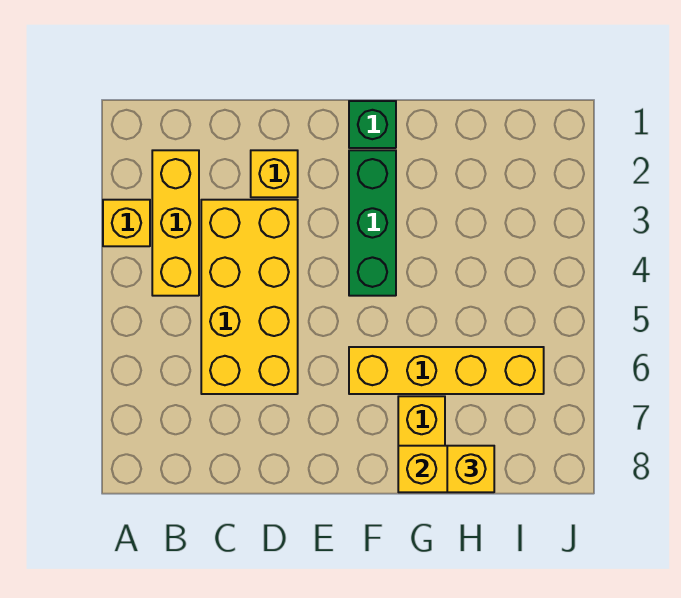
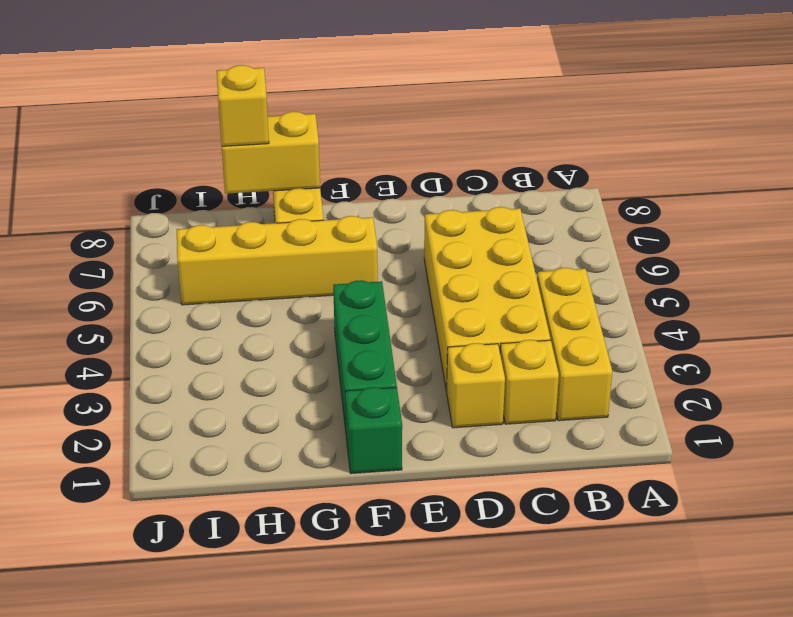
yellow brick A3 level 1 -> yellow brick C2 level 1

